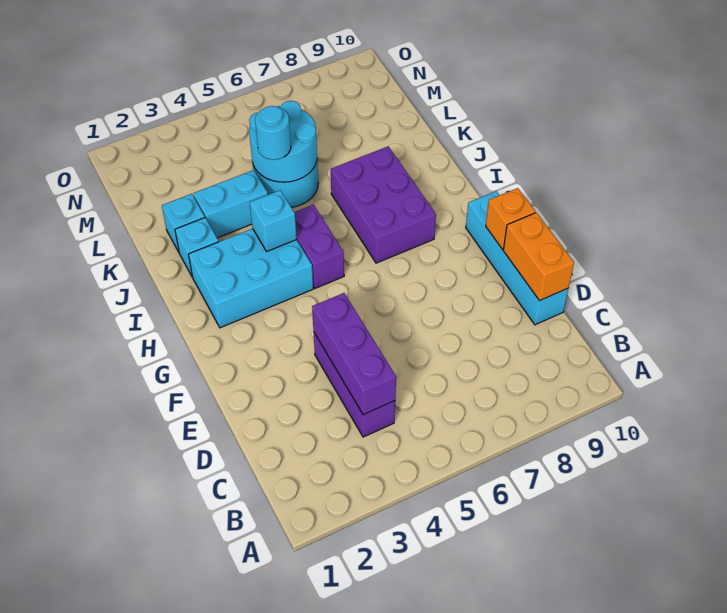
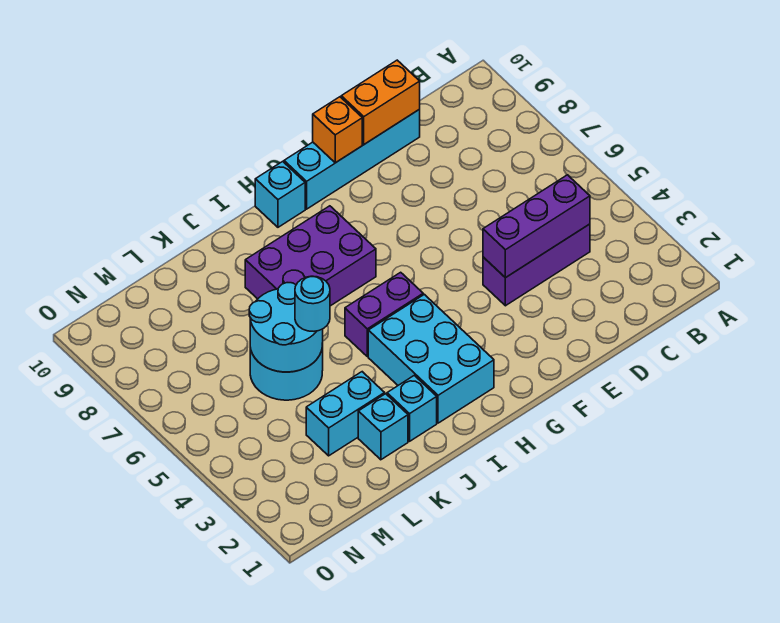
cyan brick I4 level 2 -> cyan brick H10 level 1
cyan brick K3:K4 level 1 -> cyan brick K3:L3 level 1

